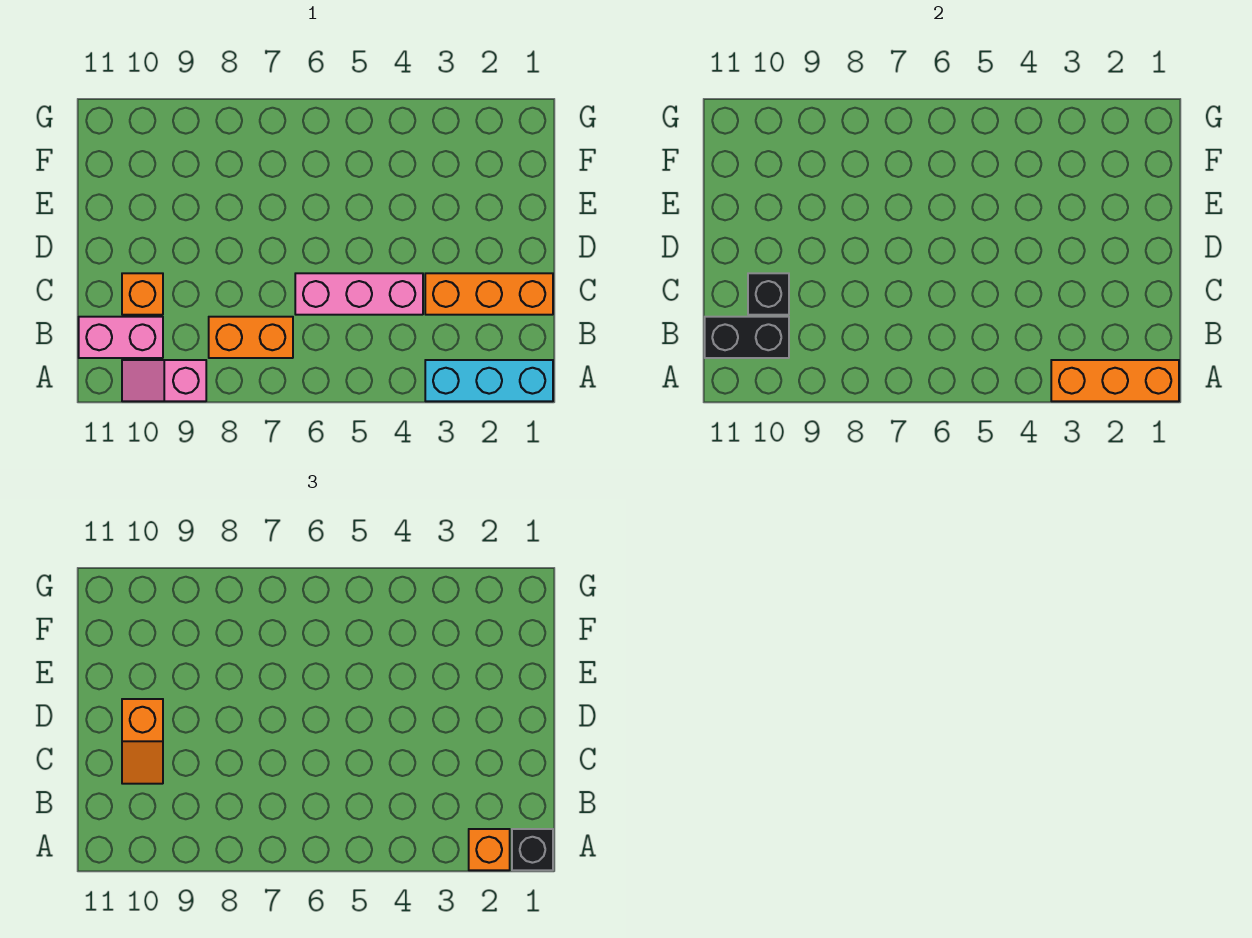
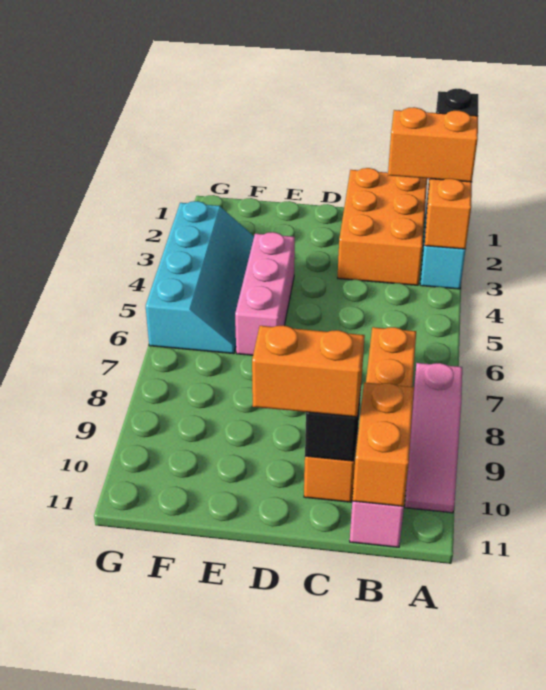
orange brick A2 level 3 -> orange brick A2:B2 level 3
pink slope A9:A10 level 1 top 9 -> pink slope A8:A10 level 1 top 8
black brick B10:B11 level 2 -> orange brick B10:B11 level 2
orange brick C1:C3 level 1 -> orange brick B1:C3 level 1
pink brick C4:C6 level 1 -> pink brick E4:E6 level 1
orange slope C10:D10 level 3 top D -> orange brick C10:D10 level 3
none -> cyan slope F3:G6 level 1 top G

